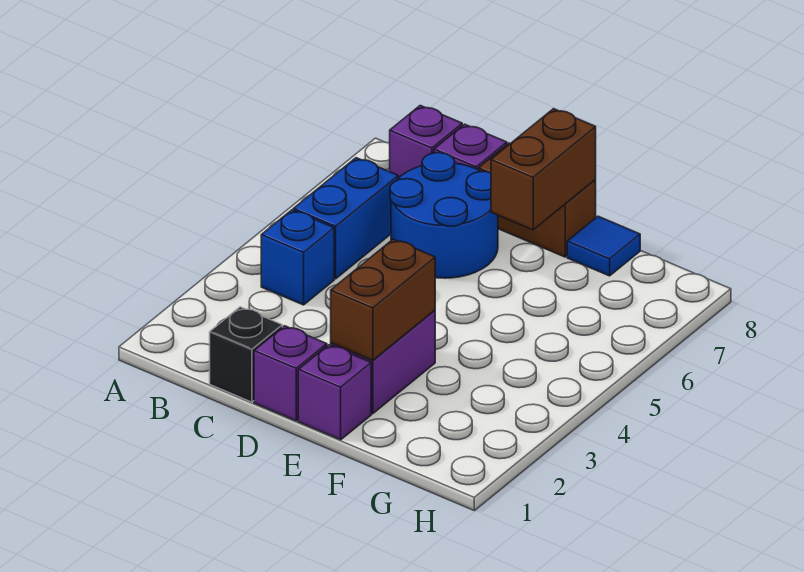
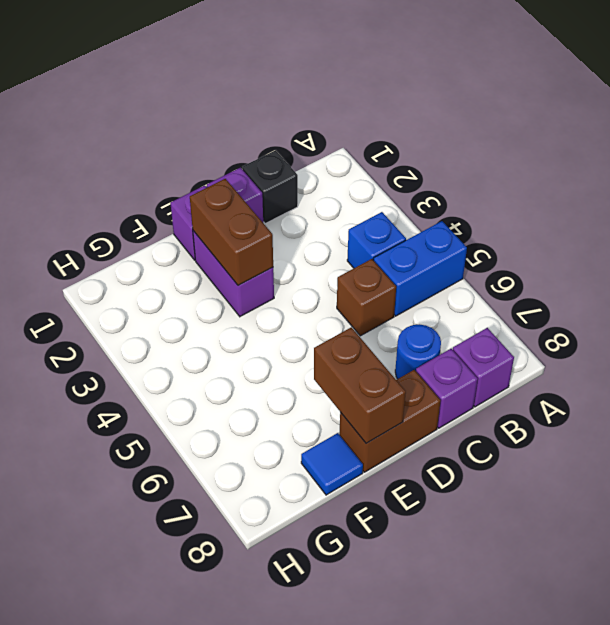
blue brick B5:B6 level 1 -> blue brick A5:B5 level 1
none -> brown brick C5 level 1
blue round brick C6:D7 level 1 -> blue round brick C7 level 1

